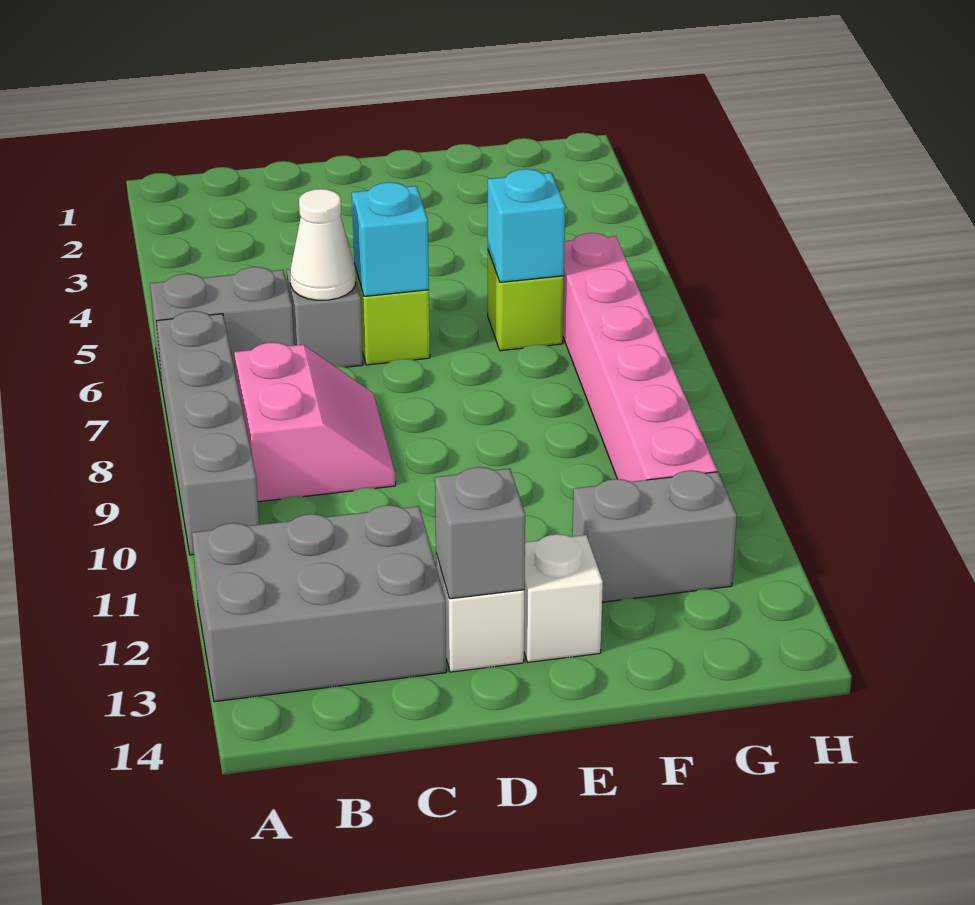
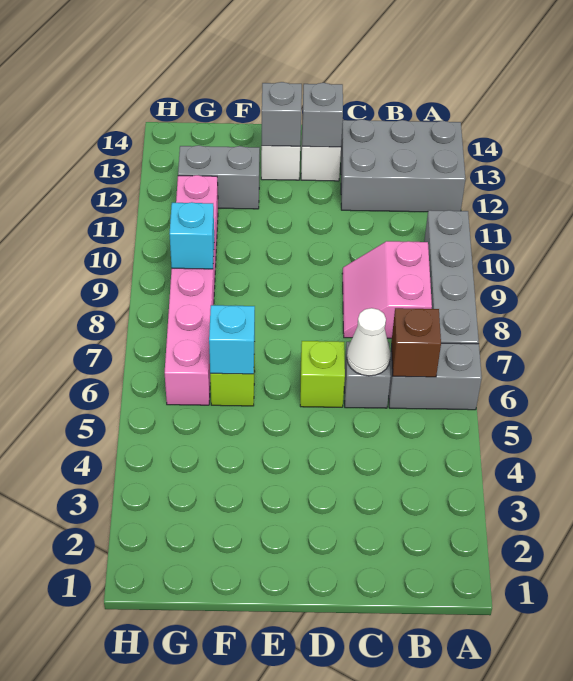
none -> brown brick B6 level 2
cyan brick D6 level 2 -> cyan brick G9 level 2
none -> grey brick E13 level 2

